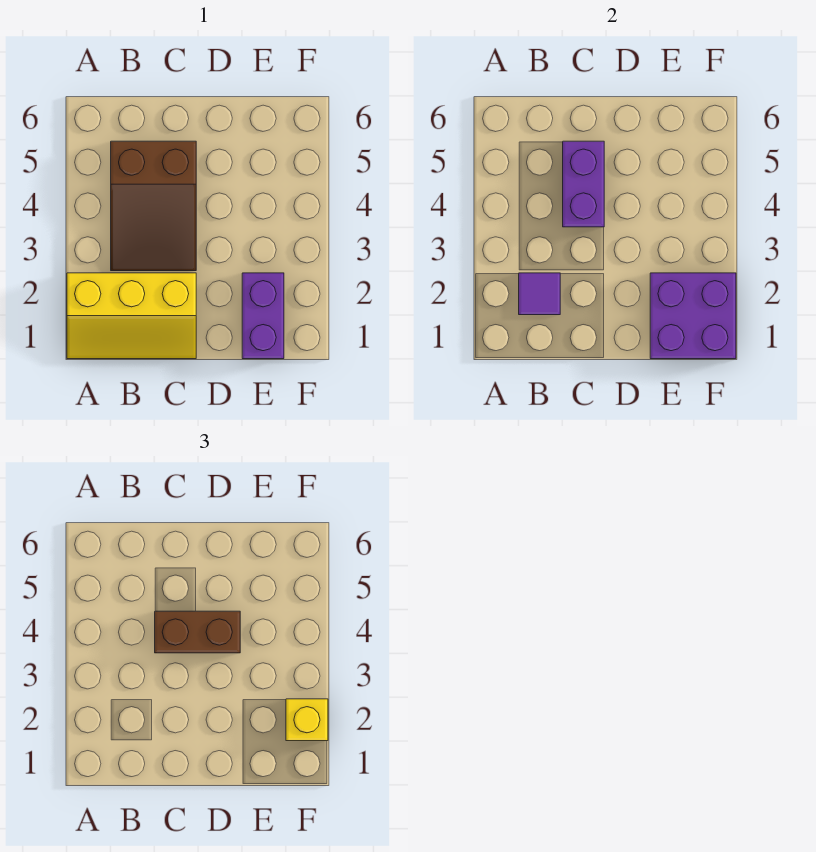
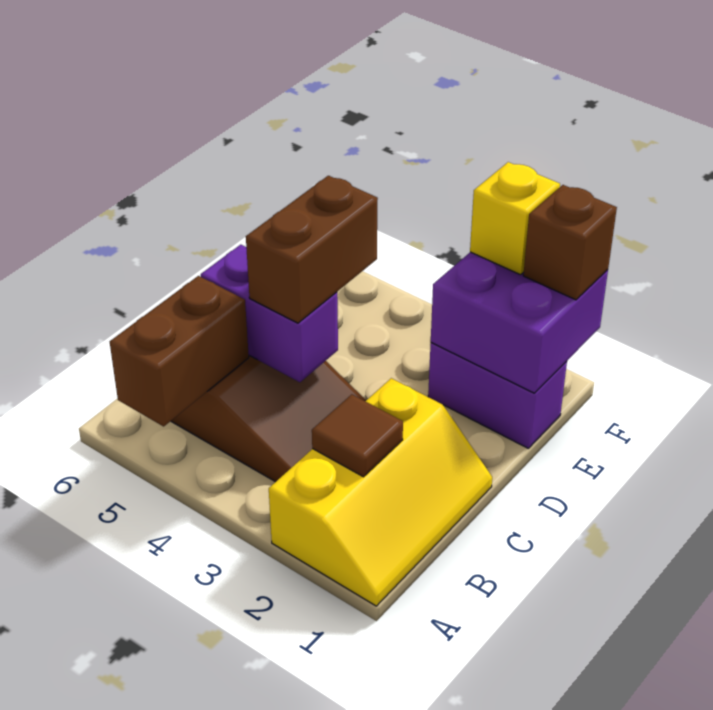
none -> brown brick A5:B5 level 2
purple tile B2 level 2 -> brown tile B2 level 2
none -> brown brick F1 level 3

